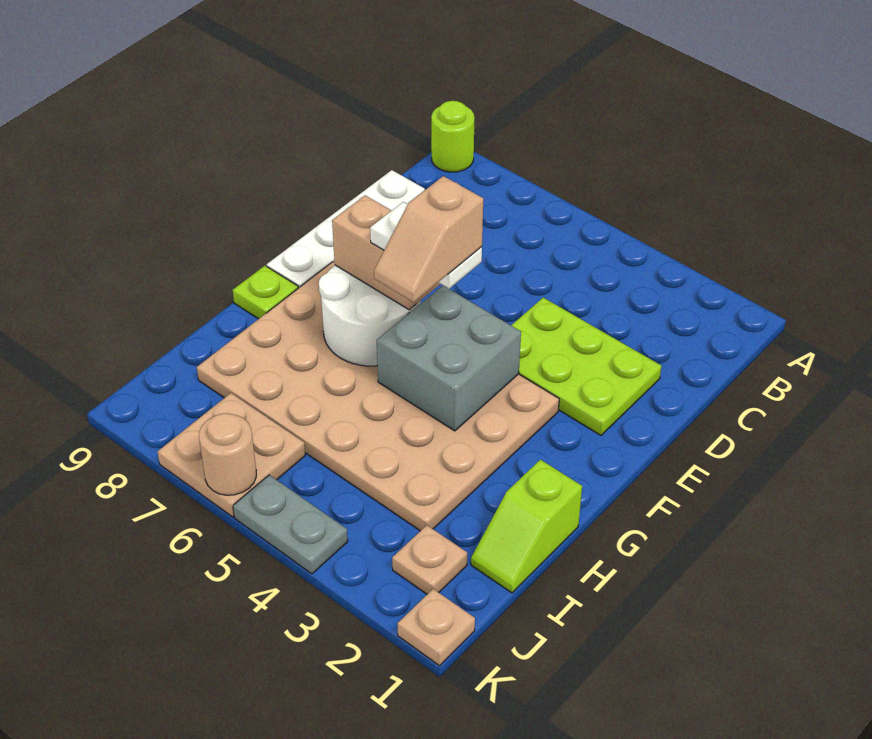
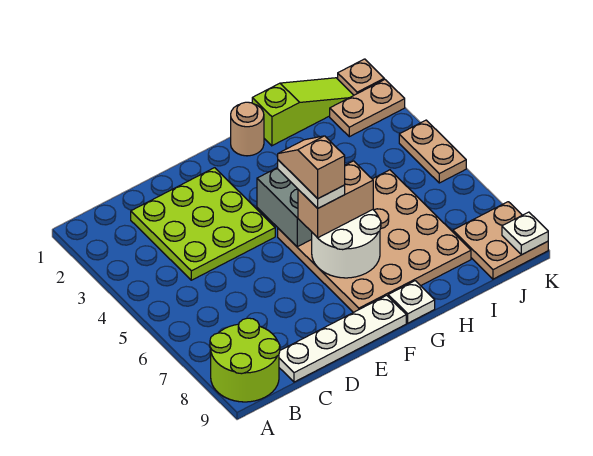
lime round brick A9 level 1 -> lime round brick A8:B9 level 1
lime plate D2:E4 level 1 -> lime plate C2:E4 level 1
tan plate F3:I8 level 1 -> tan plate F5:I8 level 1
tan slope F5:G5 level 5 top F -> tan slope F5:F6 level 5 top 6
tan brick F6:F7 level 3 -> tan brick F6:G6 level 3
lime plate G9 level 1 -> white plate G9 level 1
lime slope H1:I1 level 1 top H -> lime slope H1:J1 level 1 top H
tan plate J2 level 1 -> tan plate J2:K2 level 1
tan plate J6:K7 level 1 -> tan plate J8:K9 level 1
grey plate K4:K5 level 1 -> tan plate K4:K5 level 1
tan round brick K6 level 2 -> tan round brick G1 level 1
none -> white plate K9 level 2

